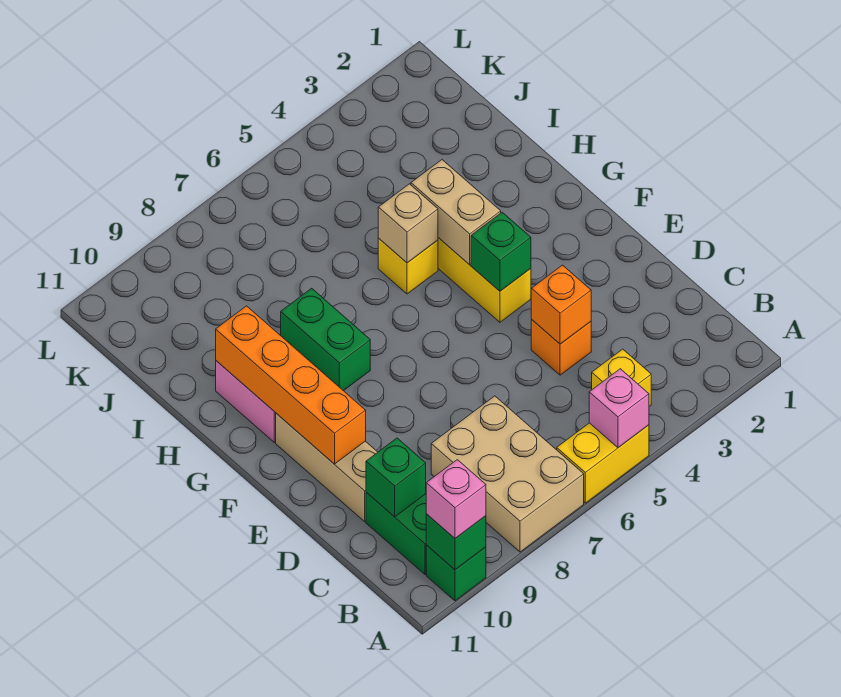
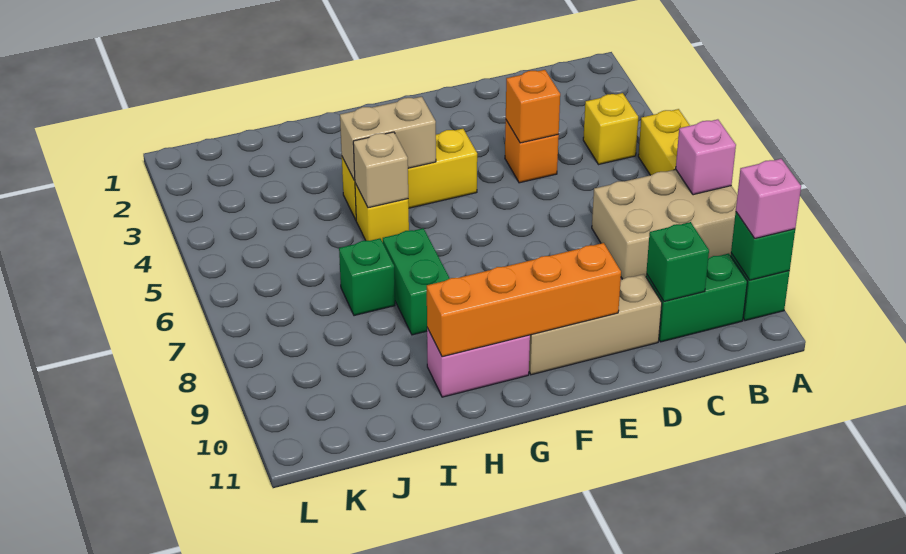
pink brick A5 level 2 -> pink brick A7 level 2
green brick F4 level 2 -> green brick I7 level 1
green brick G8:H8 level 1 -> green brick H7:H8 level 1

